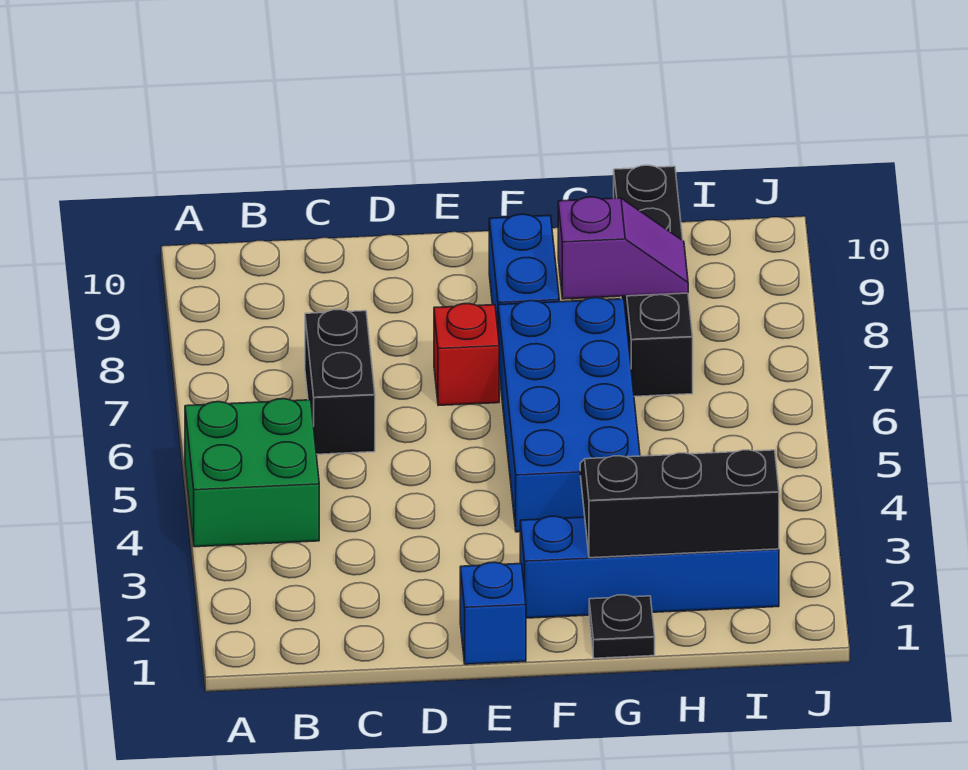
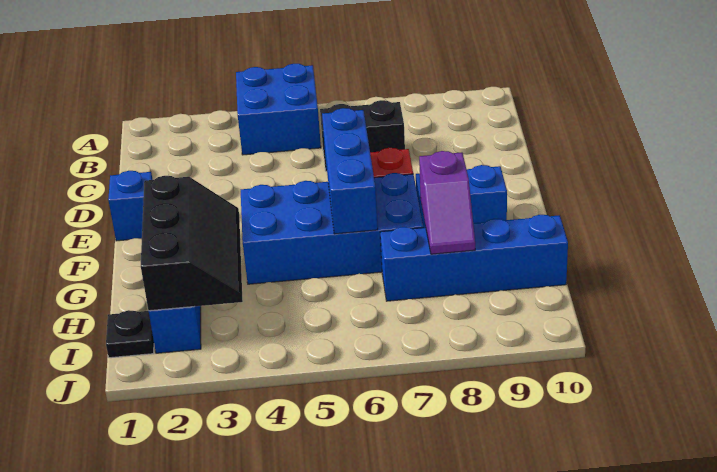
green brick A4:B5 level 1 -> blue brick A4:B5 level 1
none -> blue brick E6:G6 level 2
black plate G1 level 1 -> black plate I1 level 1
black brick H7:H10 level 1 -> blue brick H7:H10 level 1

